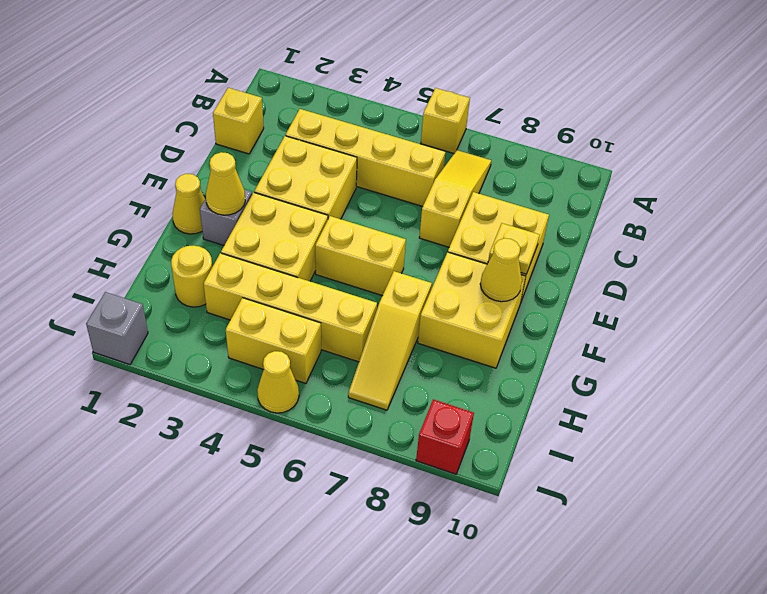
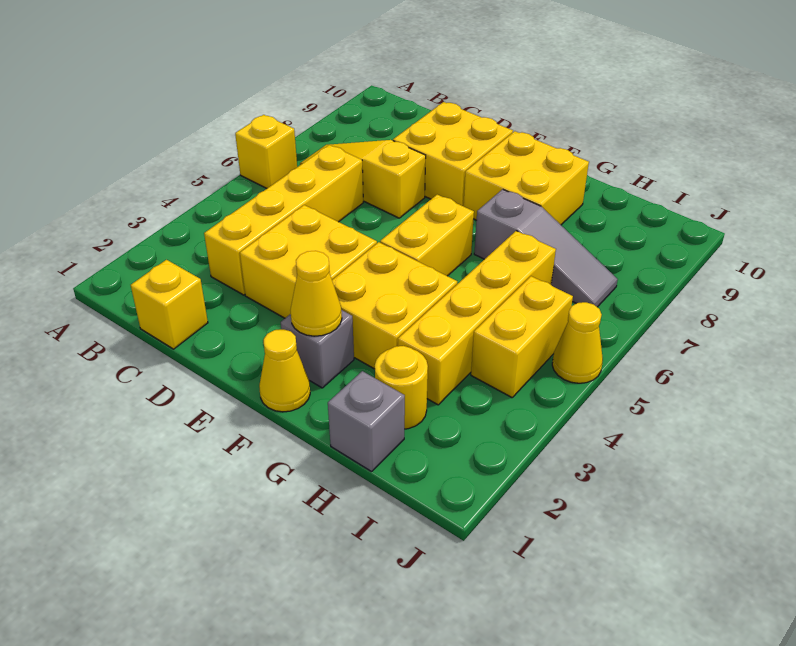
yellow plate E9 level 2 -> none
yellow cone F9 level 2 -> none
yellow slope G7:I7 level 1 top G -> grey slope G7:I7 level 1 top G
grey brick J1 level 1 -> grey brick H1 level 1
red brick J9 level 1 -> none

